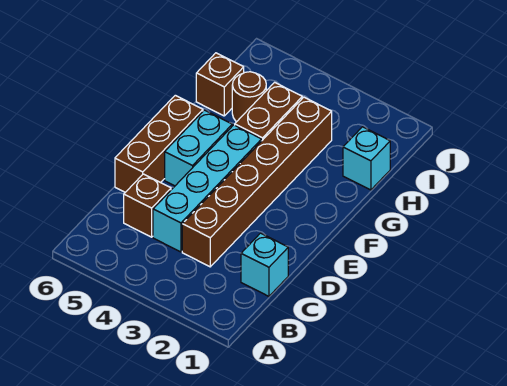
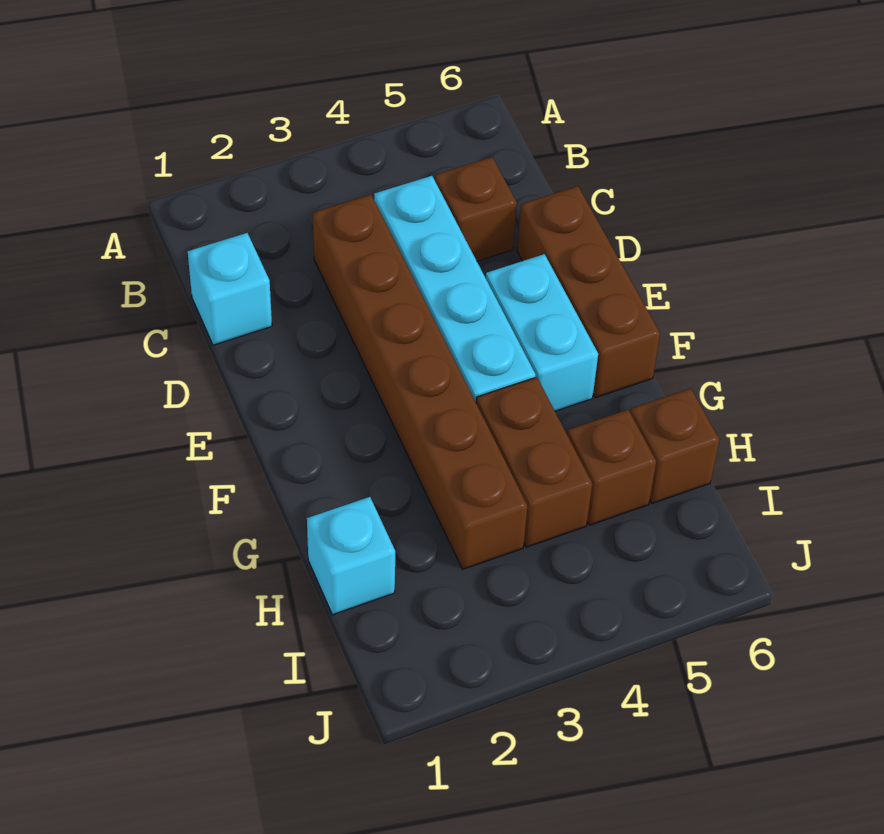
brown round brick H5 level 1 -> brown brick H5 level 1

